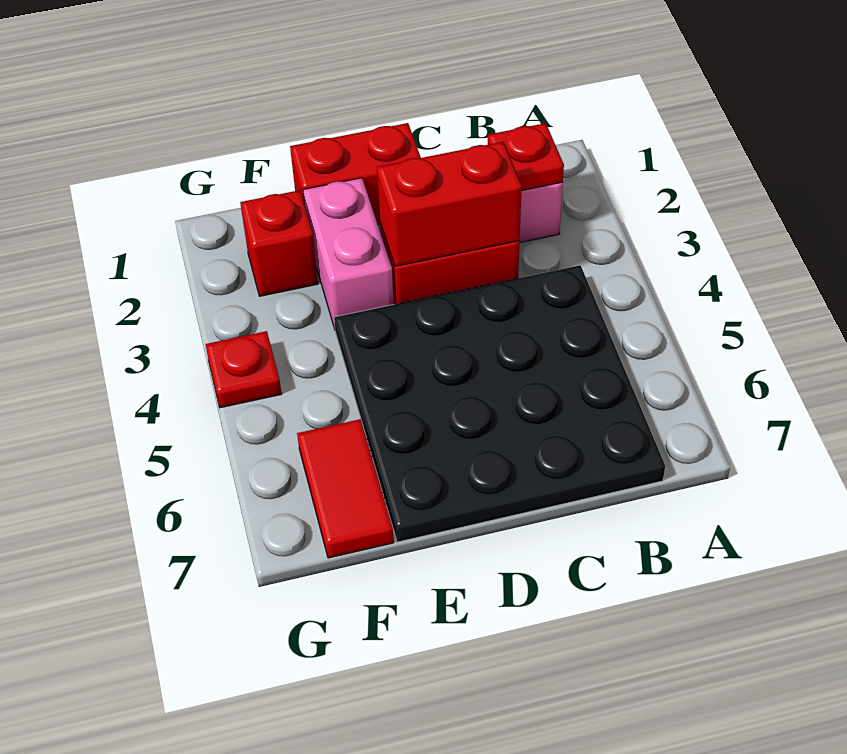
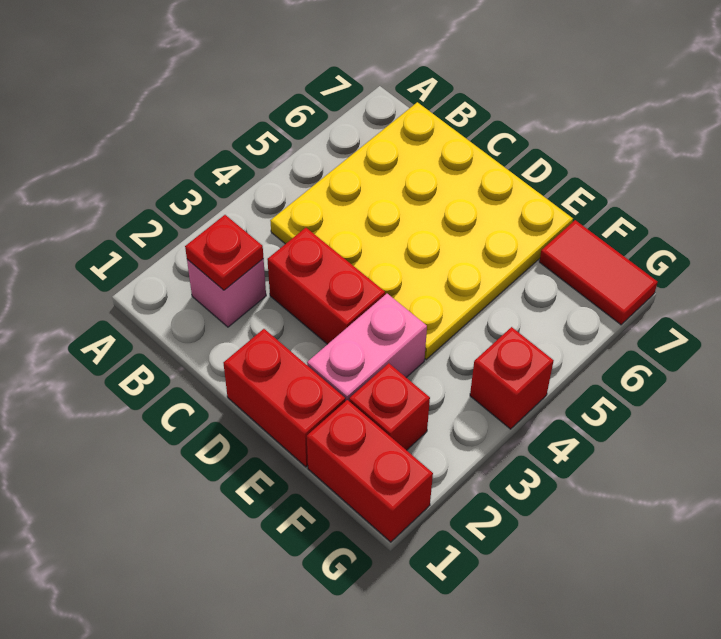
black plate B4:E7 level 1 -> yellow plate B4:E7 level 1
red brick C3:D3 level 2 -> red brick F1:G1 level 1
red tile F6:F7 level 1 -> red tile F7:G7 level 1
red plate G4 level 1 -> red brick G4 level 1

